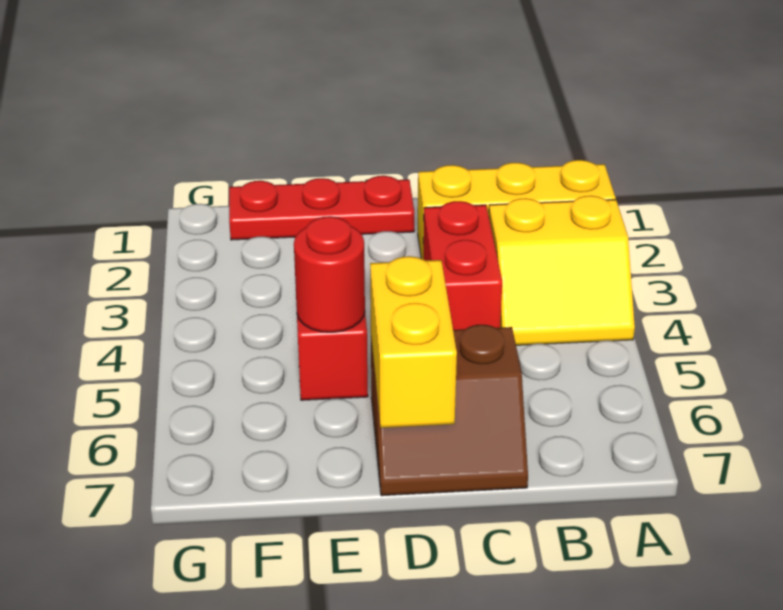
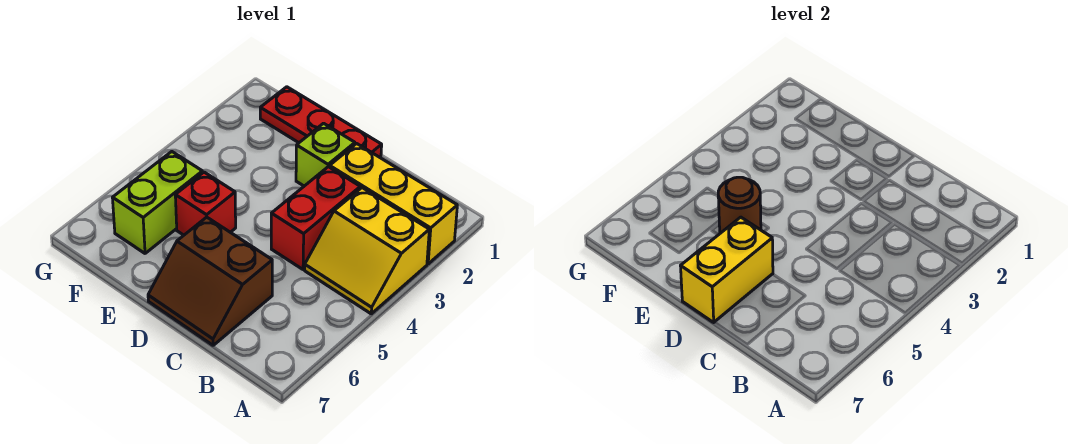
none -> lime brick D2 level 1
red round brick E5 level 2 -> brown round brick E5 level 2
none -> lime brick F5:F6 level 1

